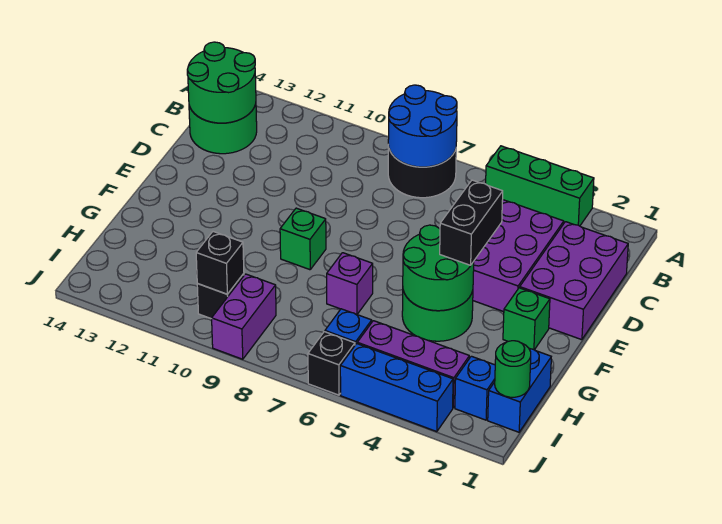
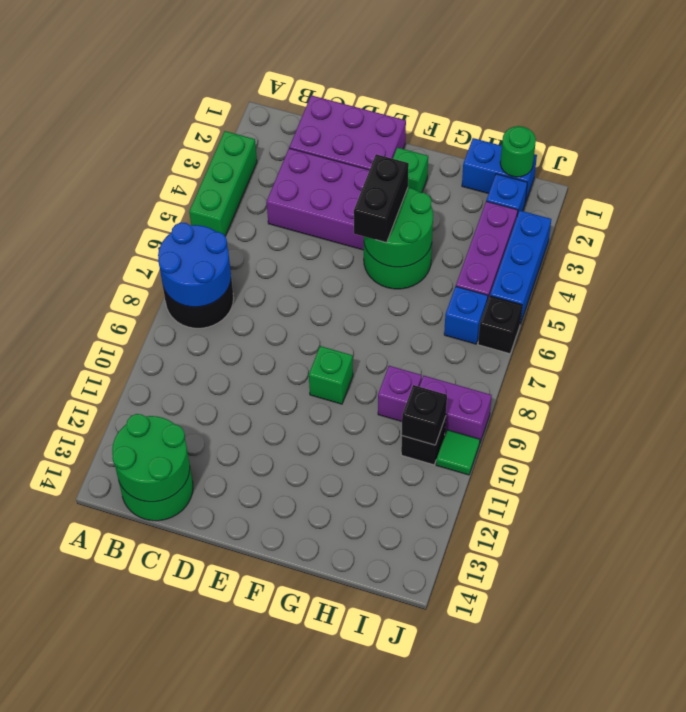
black brick E4:F4 level 3 -> black brick F4:F5 level 3
purple brick G7 level 1 -> purple brick H9 level 1
none -> green tile J10 level 1

